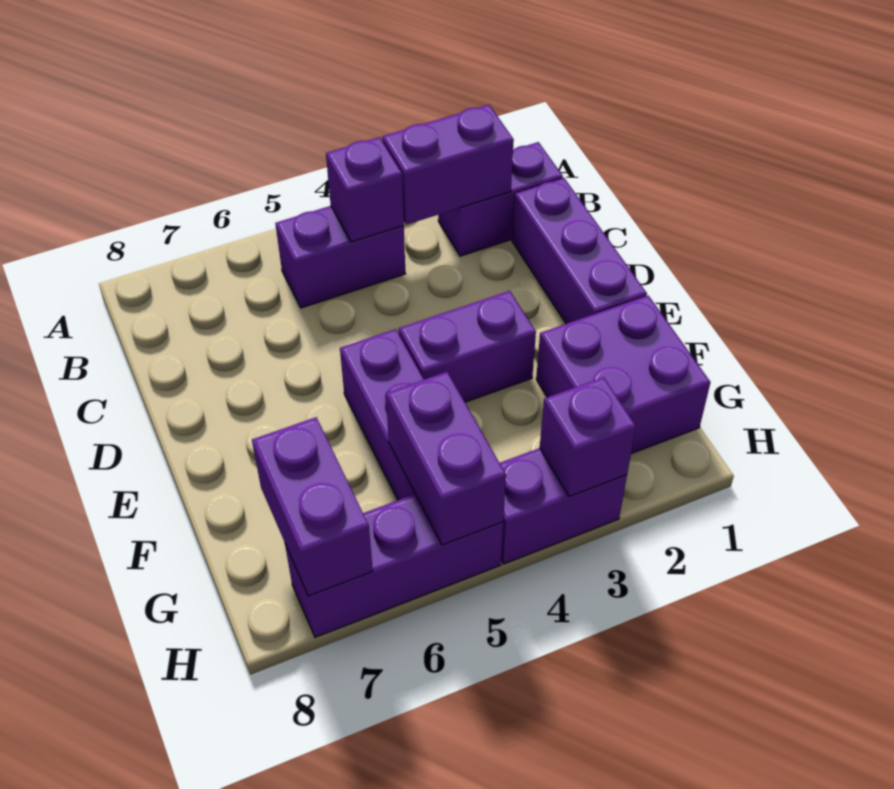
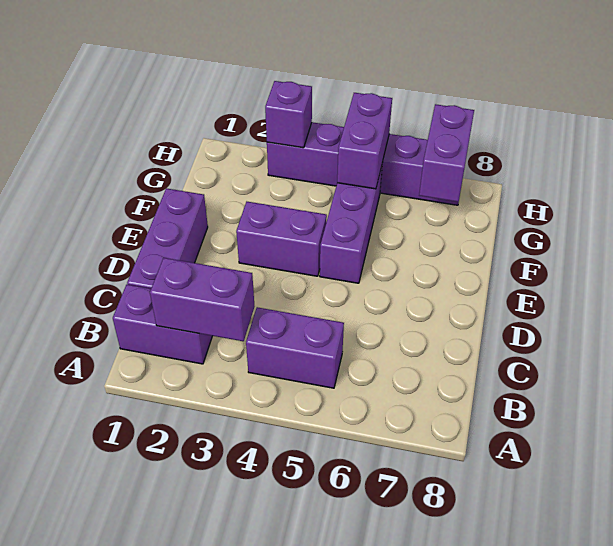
purple brick B4 level 2 -> none
purple brick F1:G2 level 1 -> none

